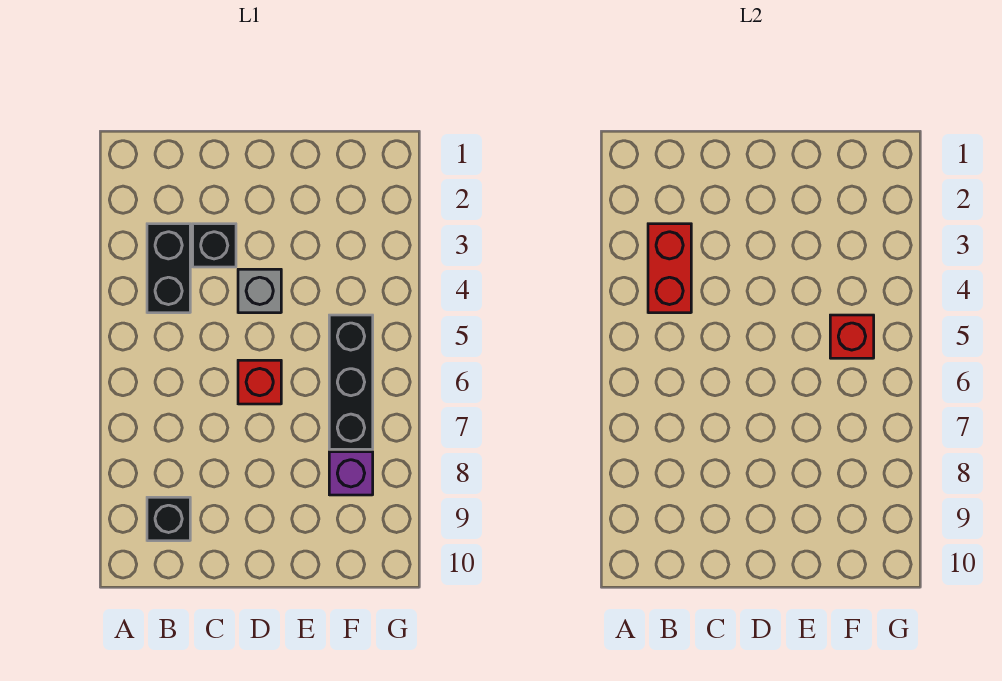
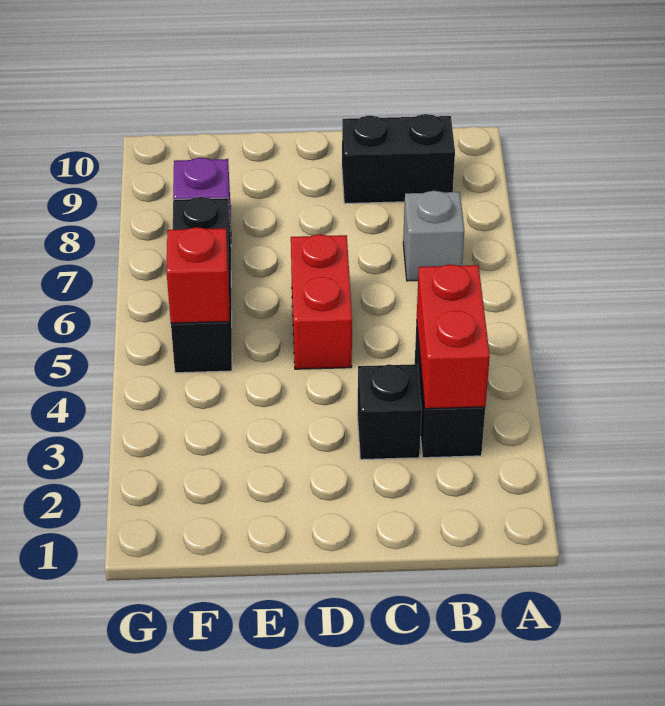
black brick B9 level 1 -> black brick B9:C9 level 1
grey brick D4 level 1 -> grey brick B7 level 1
red brick D6 level 1 -> red brick D5:D6 level 1

